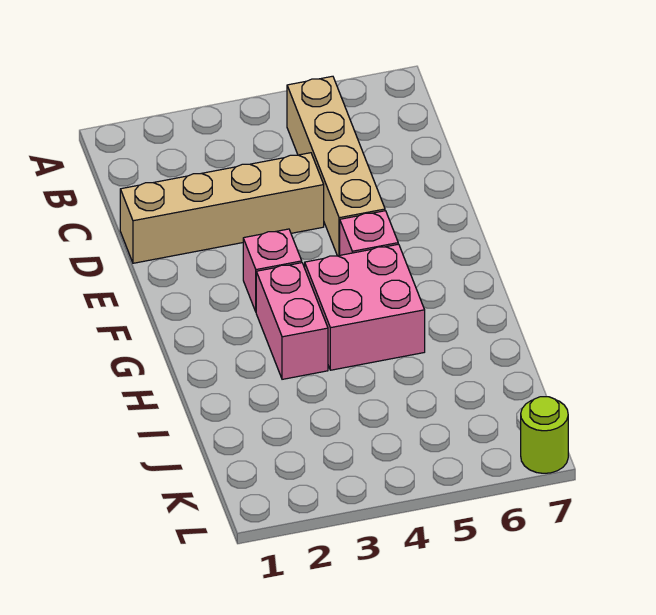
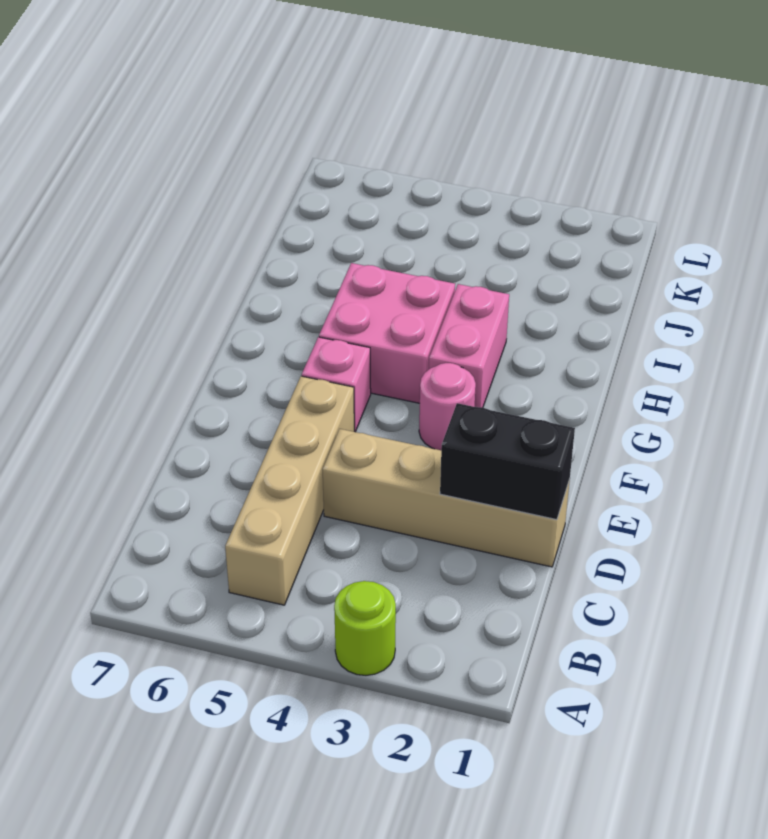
none -> black brick D1:D2 level 2
pink brick F3 level 1 -> pink round brick F3 level 1
lime round brick L7 level 1 -> lime round brick A3 level 1

